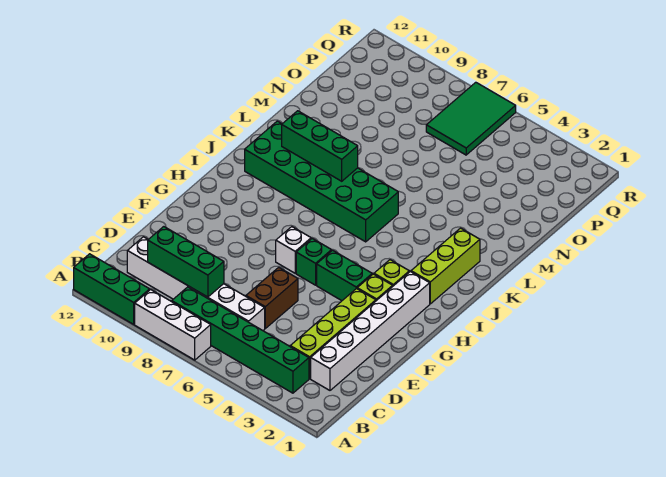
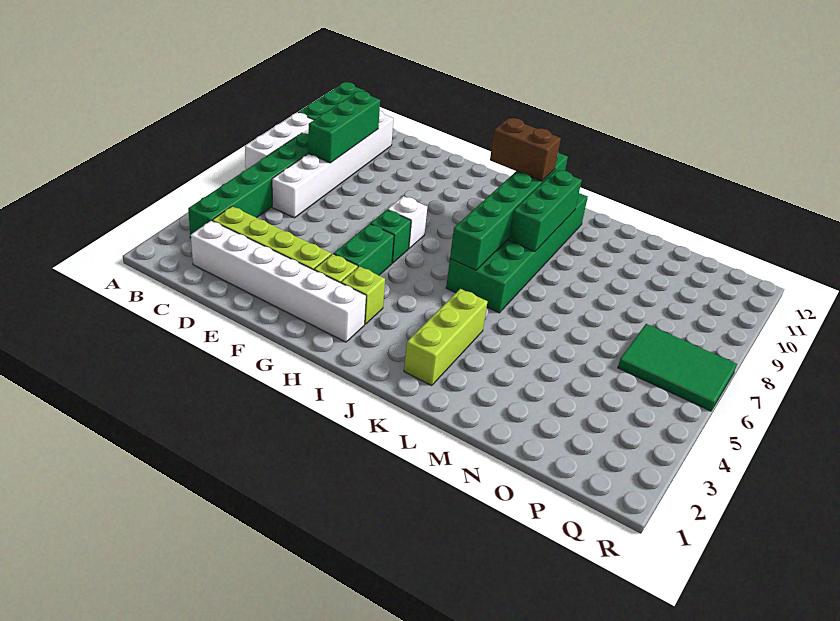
brown brick D6:E6 level 1 -> brown brick I10:J10 level 3
lime brick I2:K2 level 1 -> lime brick K2:K4 level 1
none -> green brick J6:J11 level 2

